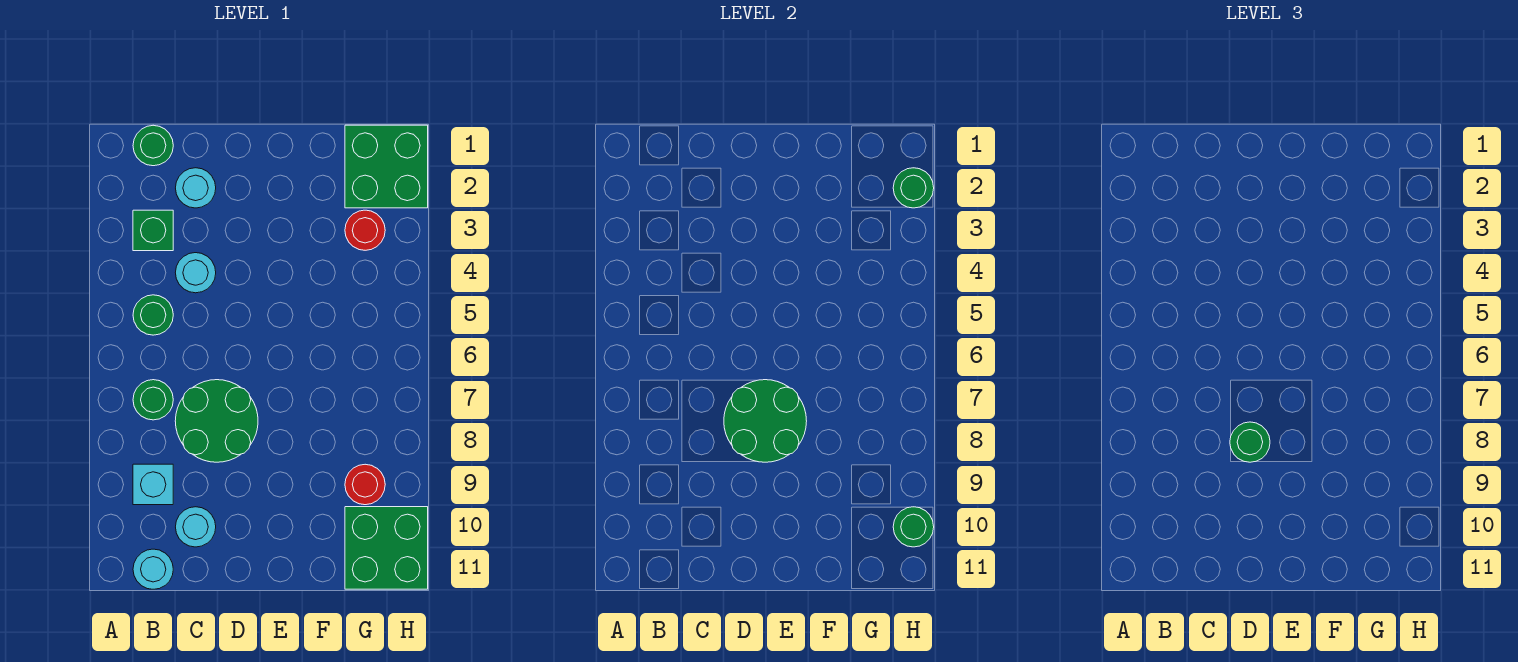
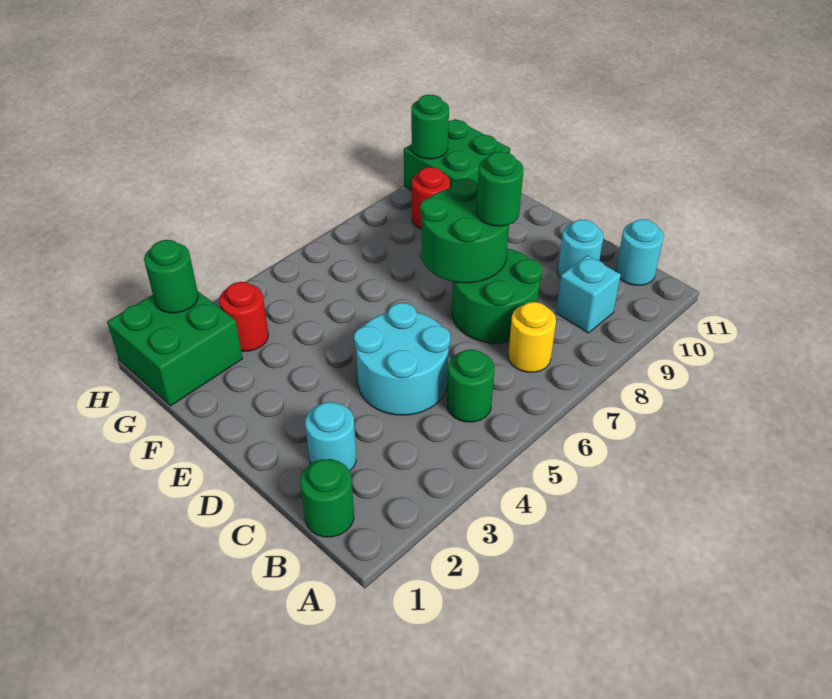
green brick B3 level 1 -> none
green round brick B7 level 1 -> yellow round brick B7 level 1
cyan round brick C4 level 1 -> cyan round brick C4:D5 level 1

